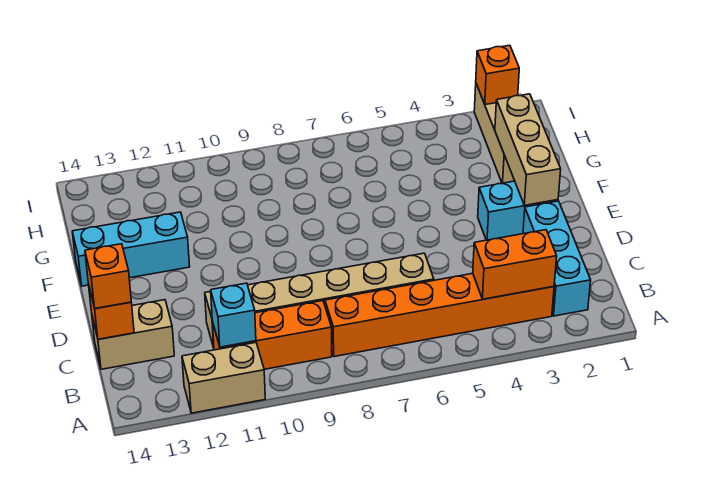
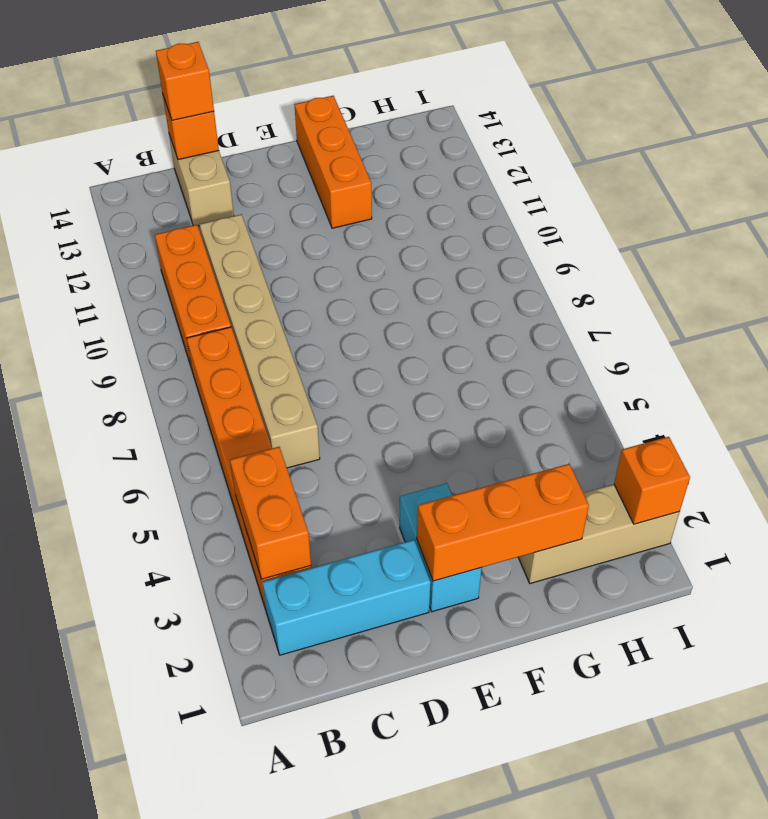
tan brick A11:A12 level 1 -> none
cyan brick B11 level 2 -> none
tan brick E2:G2 level 2 -> orange brick E2:G2 level 2
cyan brick F12:F14 level 1 -> orange brick F12:F14 level 1

